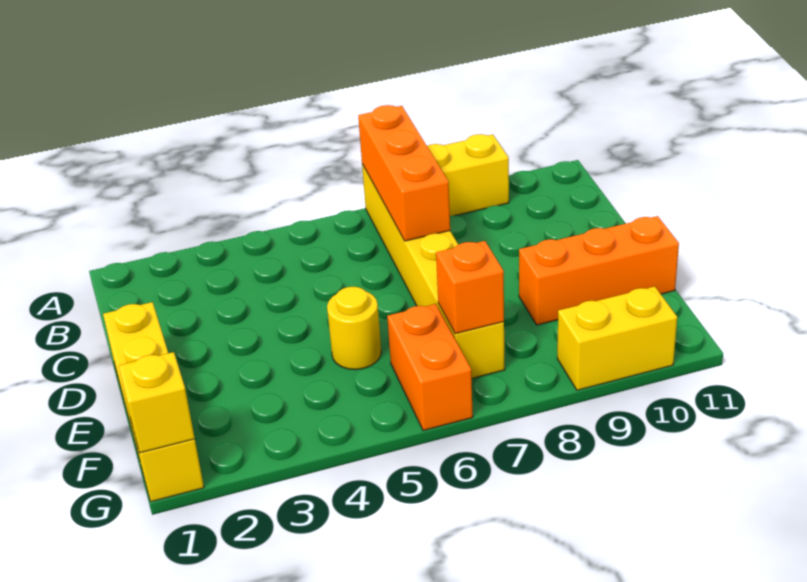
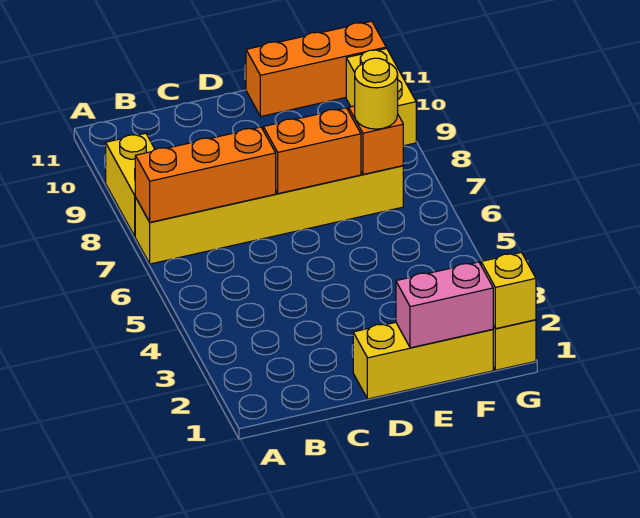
none -> pink brick E1:F1 level 2
yellow round brick E5 level 1 -> yellow round brick F7 level 3
orange brick E9:E11 level 1 -> orange brick E11:G11 level 1
orange brick F6:G6 level 1 -> orange brick D7:E7 level 2

